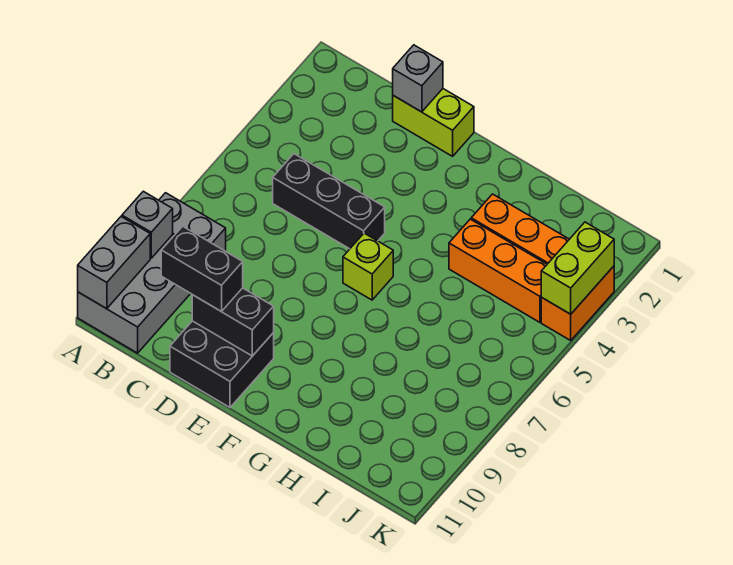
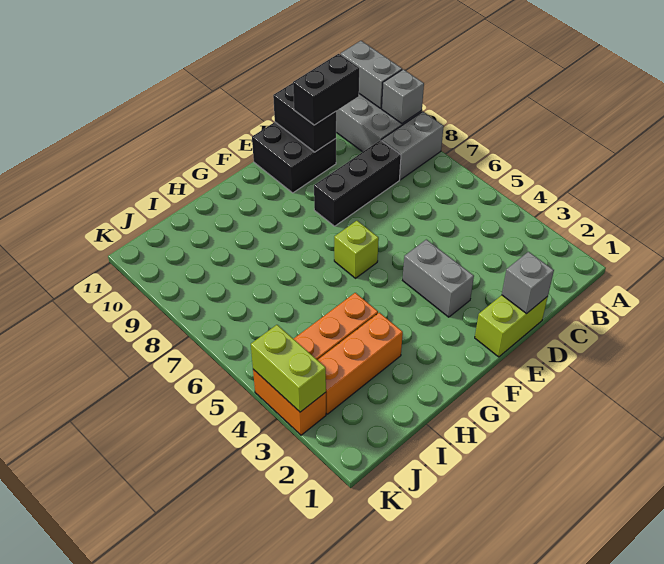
black brick C5:E5 level 1 -> black brick C8:E8 level 1
black brick D10:E10 level 2 -> black brick D10:D11 level 2
none -> grey brick E3:E4 level 1

